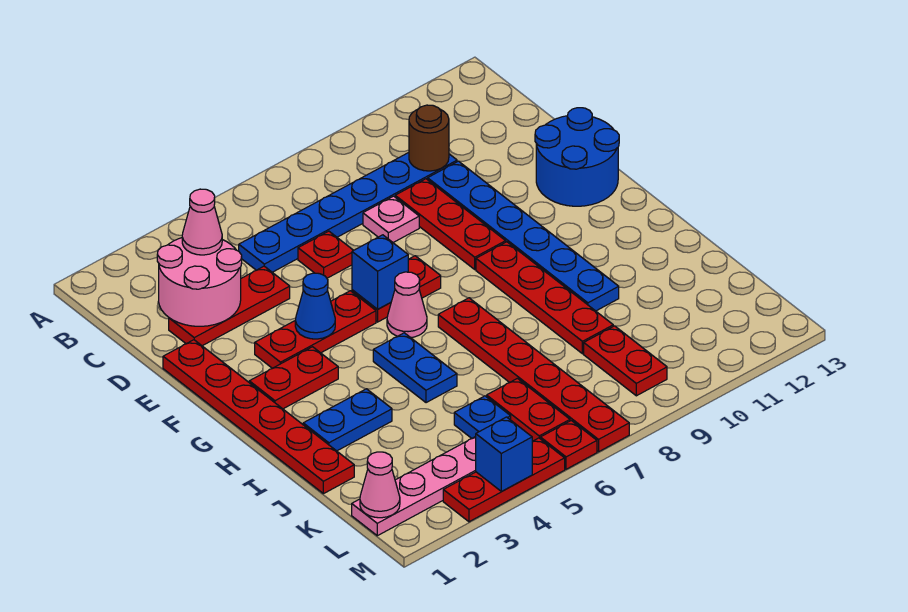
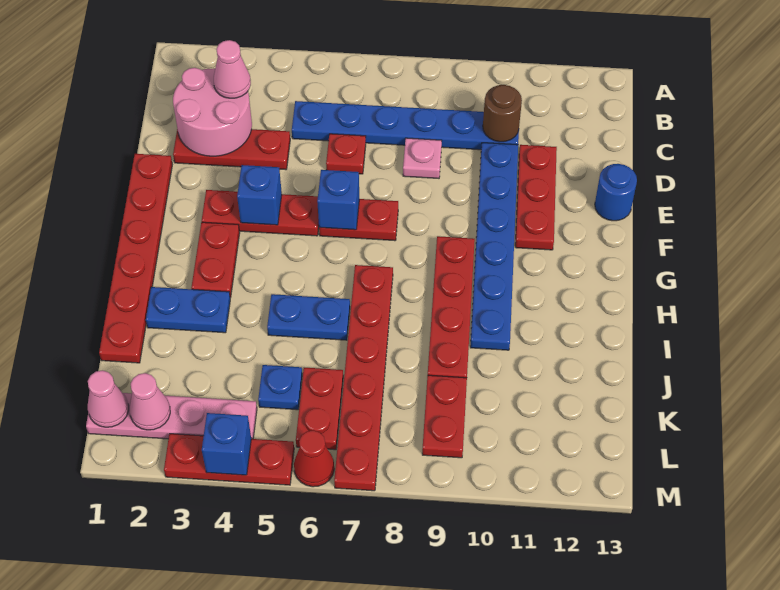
red plate D9:F9 level 1 -> red plate D11:F11 level 1
blue round brick E12:F13 level 1 -> blue round brick E13 level 1
blue cone F4 level 2 -> blue brick F4 level 2
red plate G2:G3 level 1 -> red plate G3:H3 level 1
pink cone G6 level 1 -> pink cone L2 level 2
blue plate H5:I5 level 1 -> blue plate I5:I6 level 1
red plate M6 level 1 -> red cone M6 level 1

